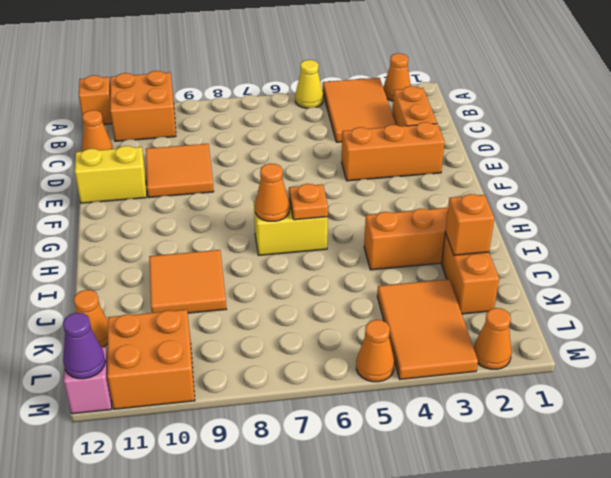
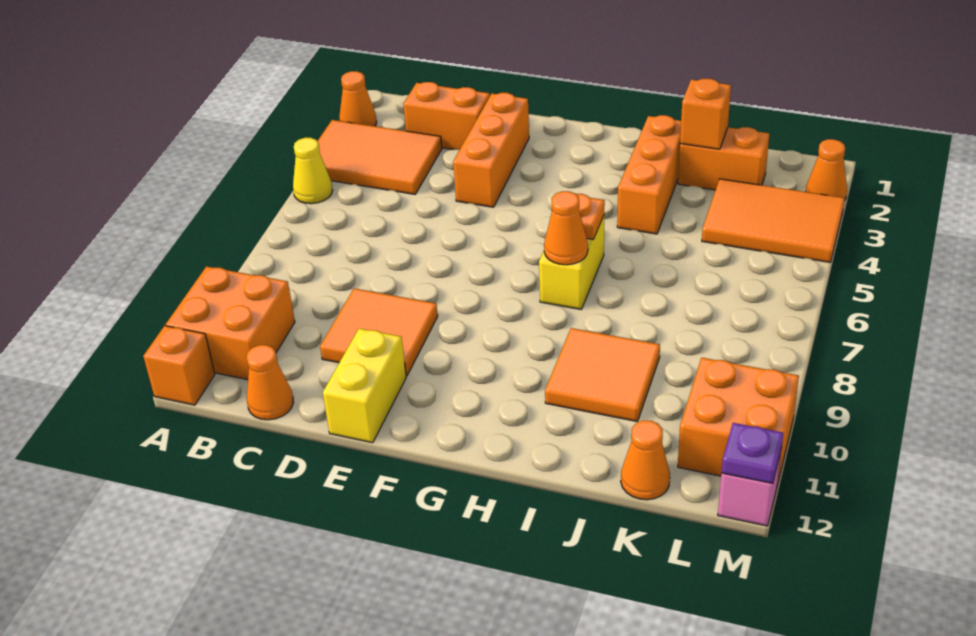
orange cone M5 level 1 -> none
purple cone M12 level 2 -> purple plate M12 level 2

